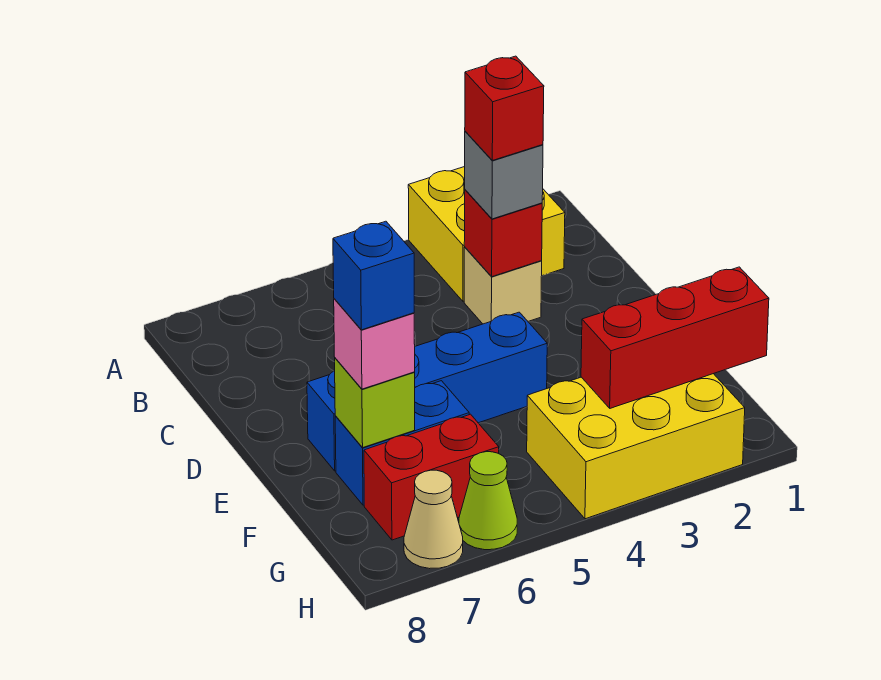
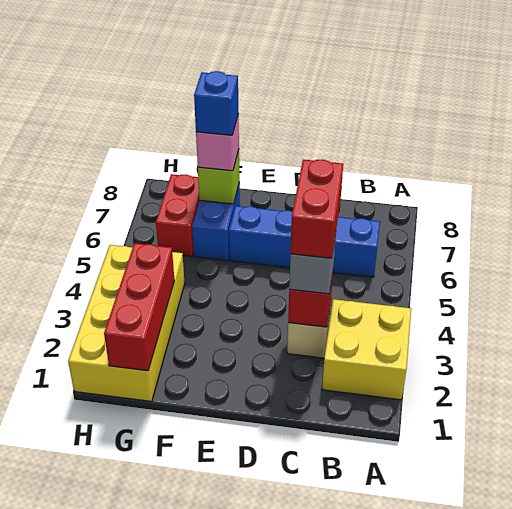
red brick C3 level 4 -> red brick C3:C4 level 4
blue brick E4:E7 level 1 -> blue brick B6:E6 level 1
yellow brick G2:H4 level 1 -> yellow brick G1:H4 level 1
lime cone H6 level 1 -> none
tan cone H7 level 1 -> none

